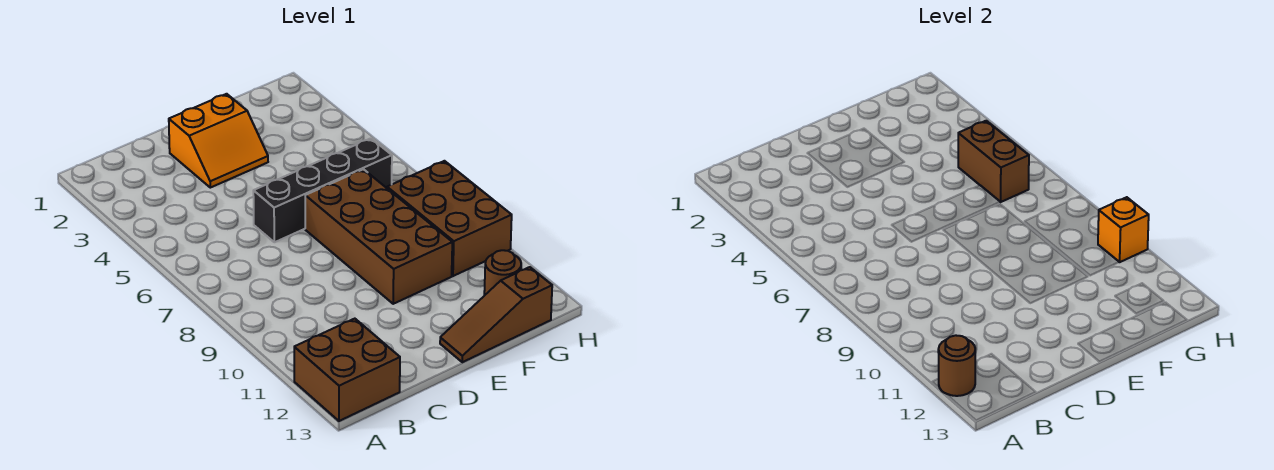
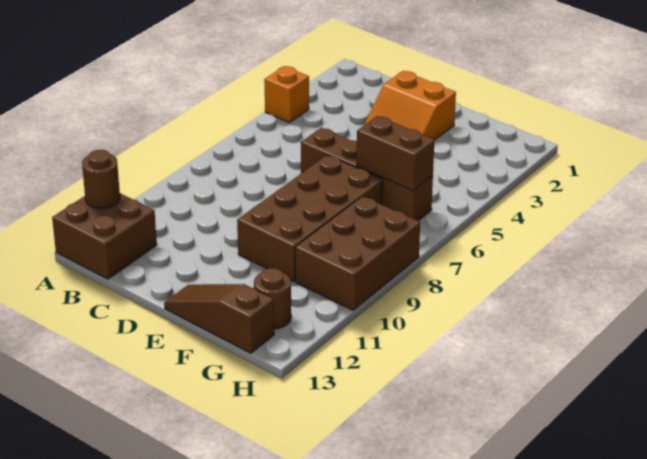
black brick D6:G6 level 1 -> brown brick D6:G6 level 1
brown brick G5:G6 level 2 -> brown brick F6:G6 level 2
orange brick H10 level 2 -> orange brick A4 level 1

